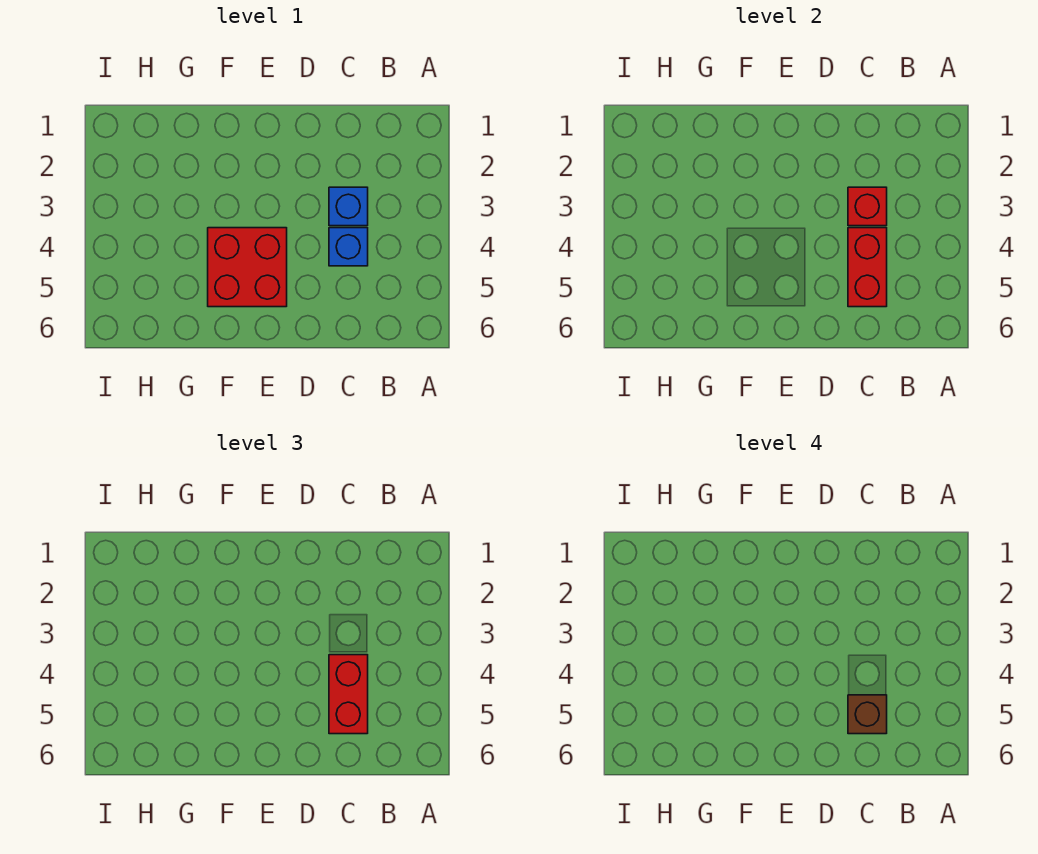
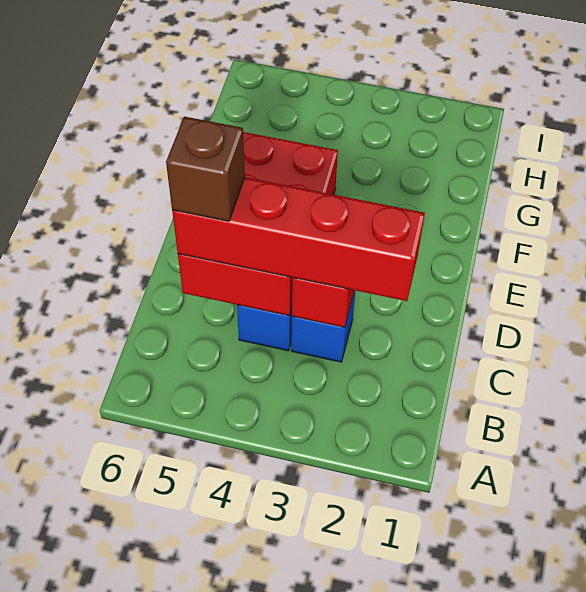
red brick C4:C5 level 3 -> red brick C2:C5 level 3

